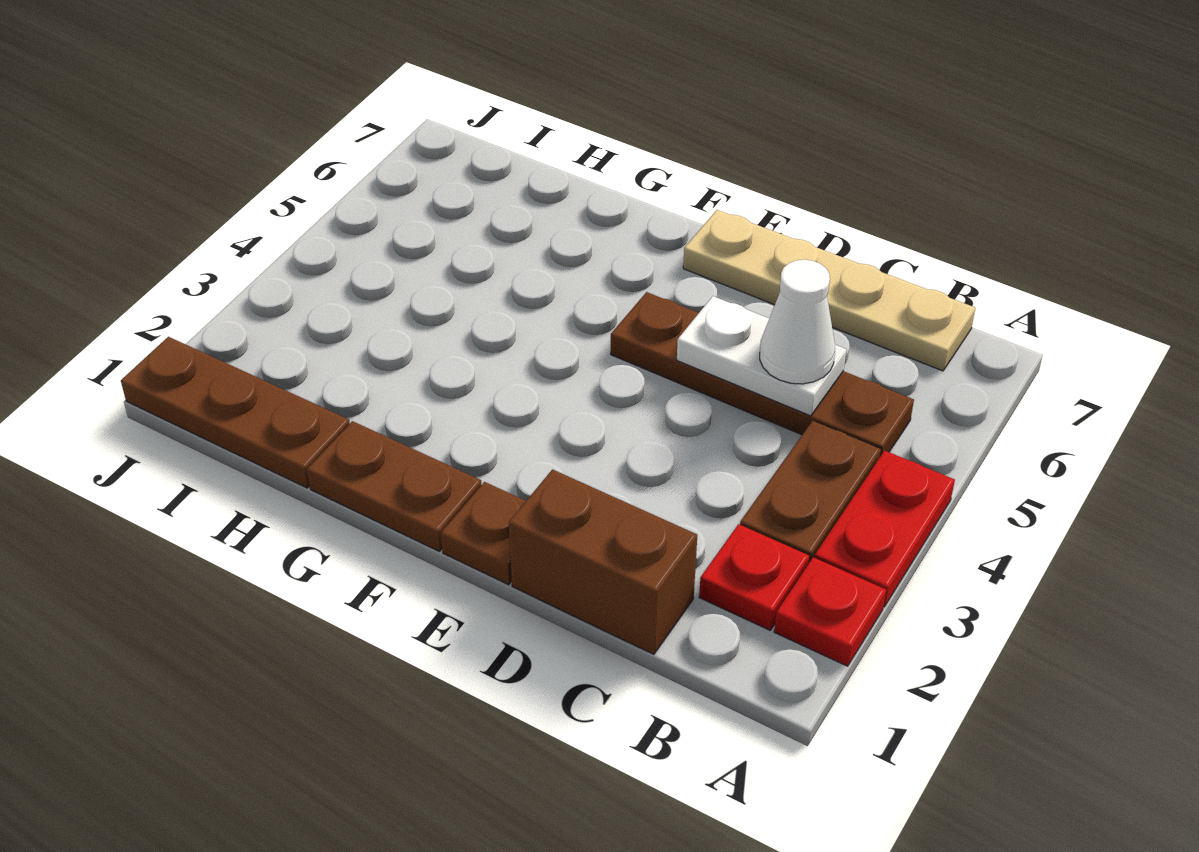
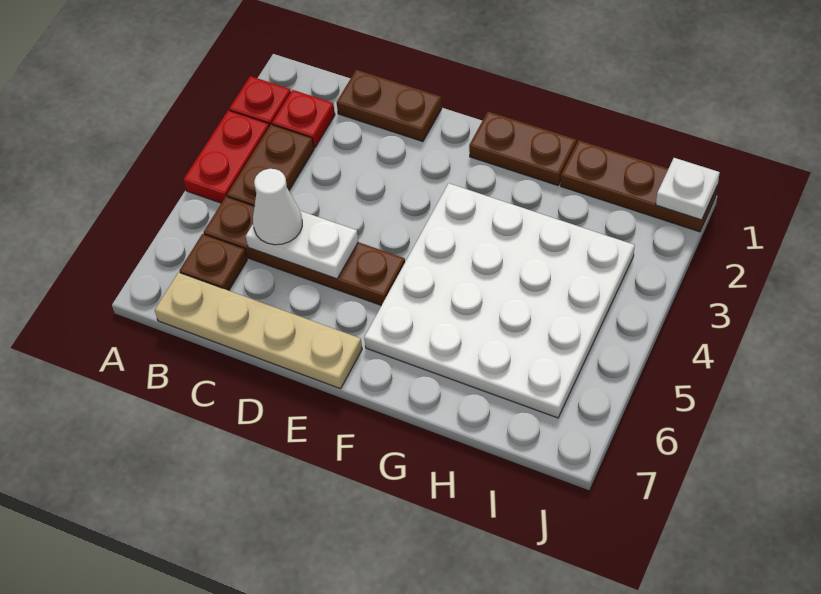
brown brick C1:D1 level 1 -> brown plate C1:D1 level 1
brown plate E1 level 1 -> brown plate B6 level 1
none -> white plate F3:I6 level 1
none -> white plate J1 level 2

